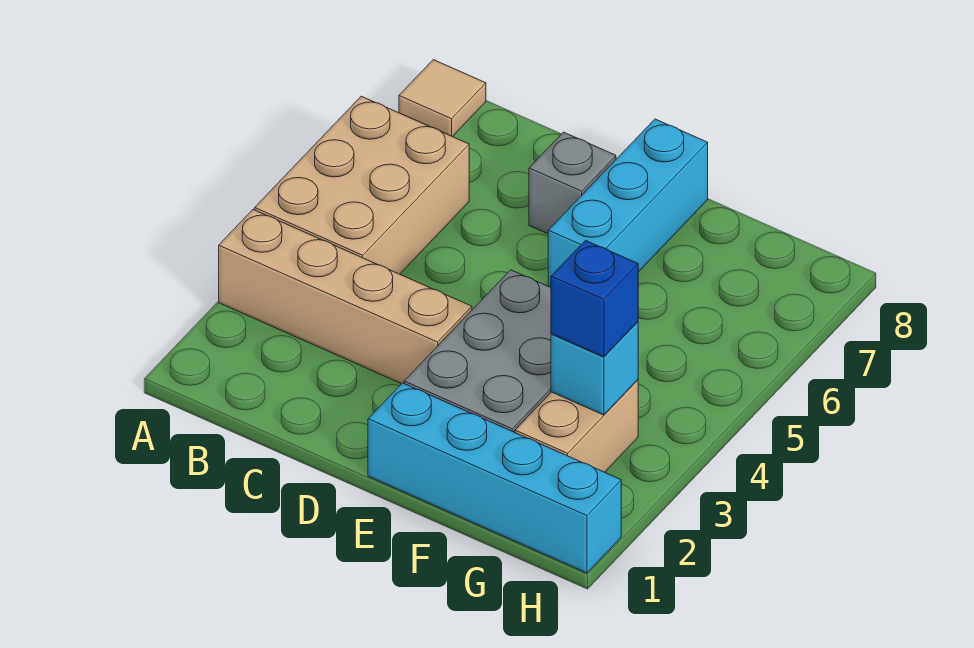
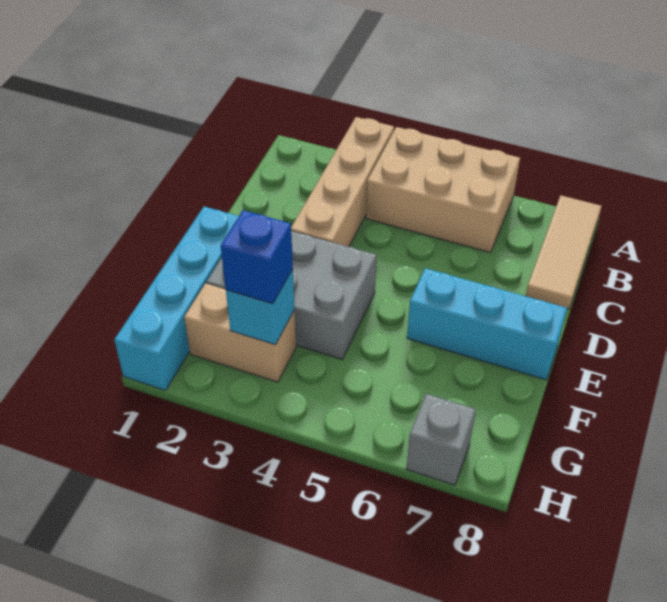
tan tile A8 level 1 -> tan tile A8:C8 level 1
grey brick D7 level 1 -> grey brick H7 level 1

